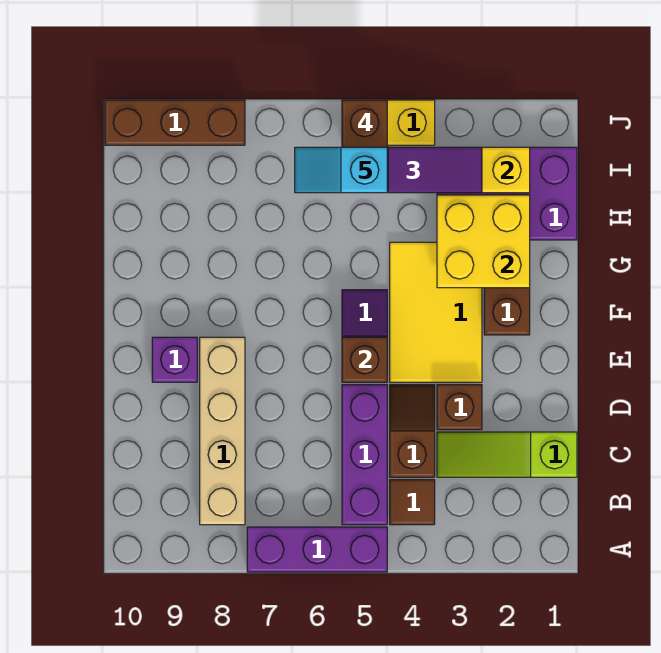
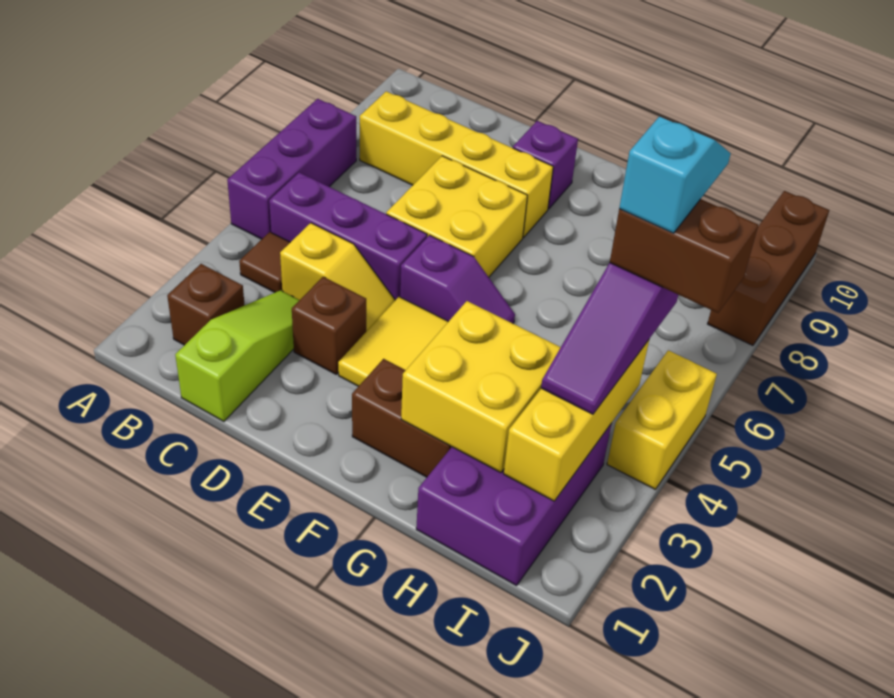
tan brick B8:E8 level 1 -> yellow brick B8:E8 level 1
brown slope C4:D4 level 1 top C -> yellow slope C4:D4 level 1 top C
none -> yellow brick D6:E7 level 1
brown brick E5 level 2 -> brown brick B2 level 1

